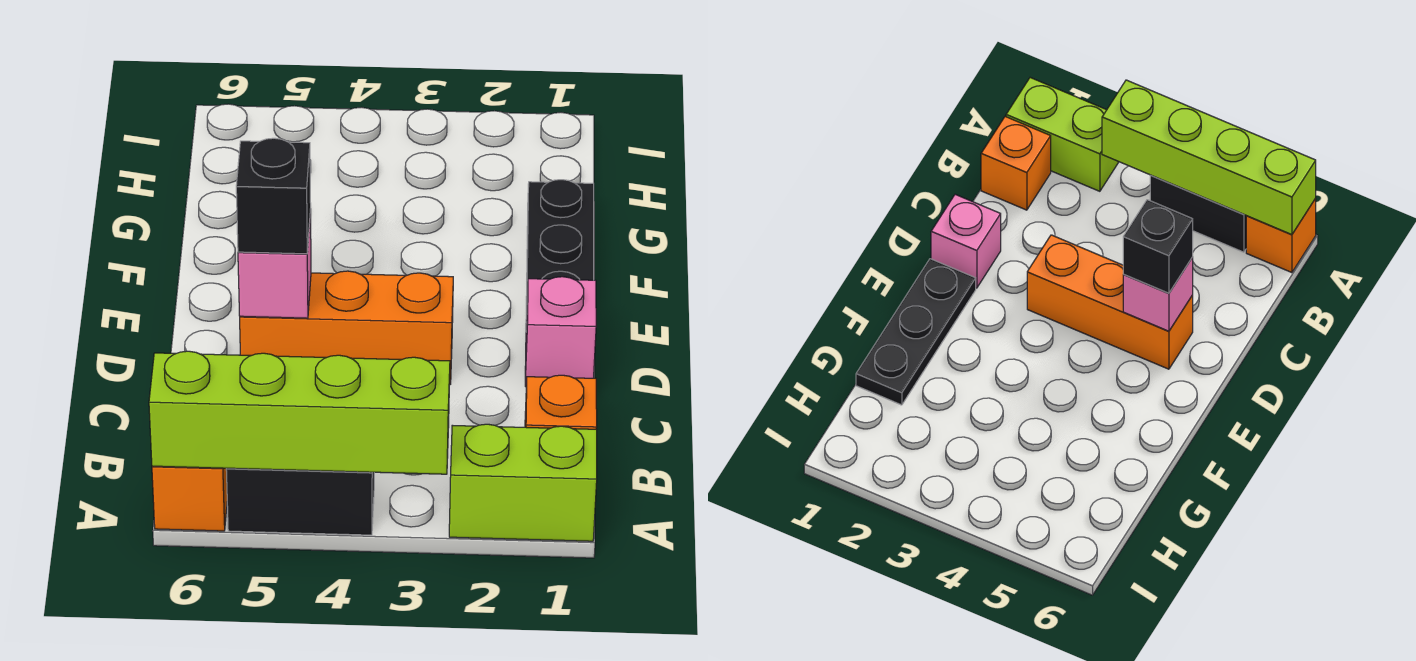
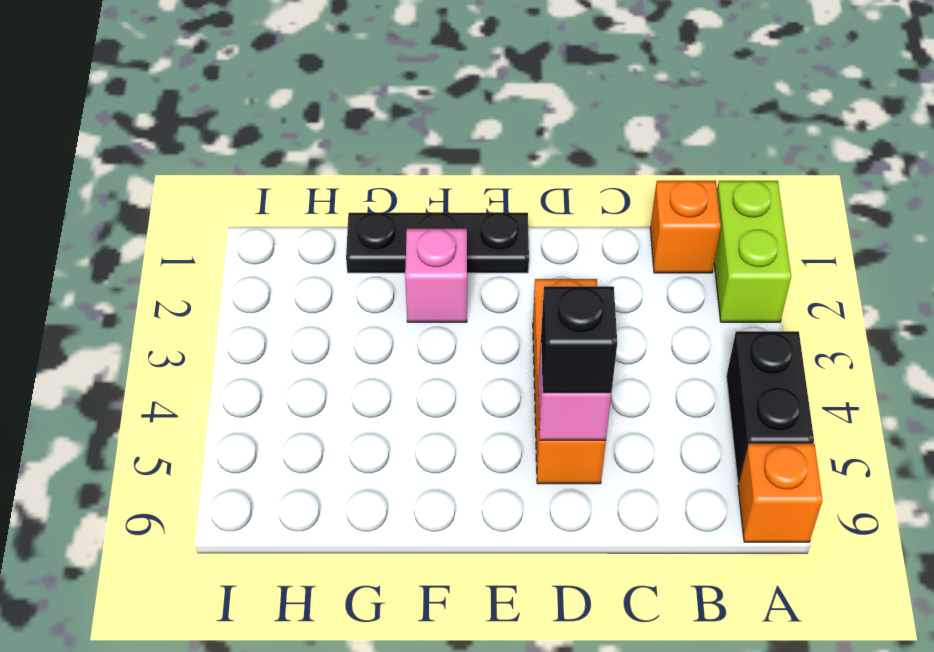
lime brick A3:A6 level 2 -> none
pink brick D1 level 1 -> pink brick F2 level 1

